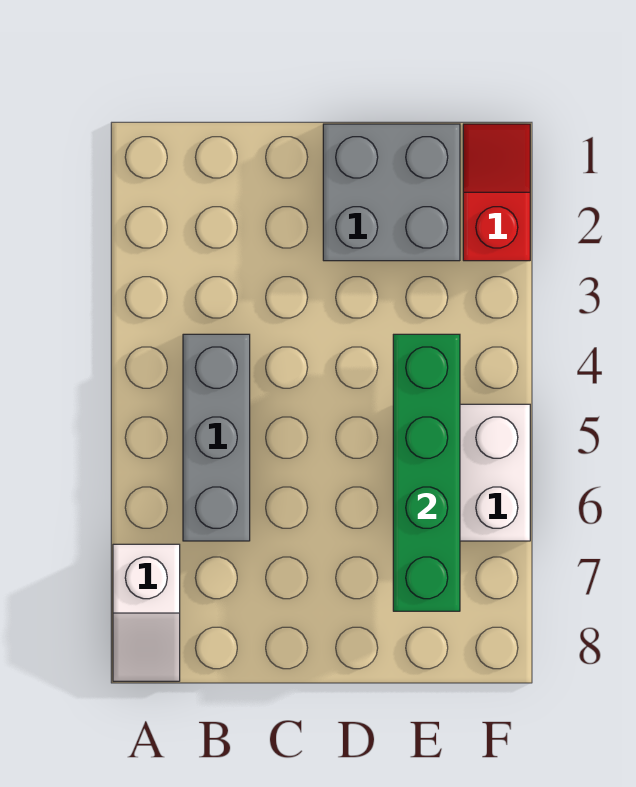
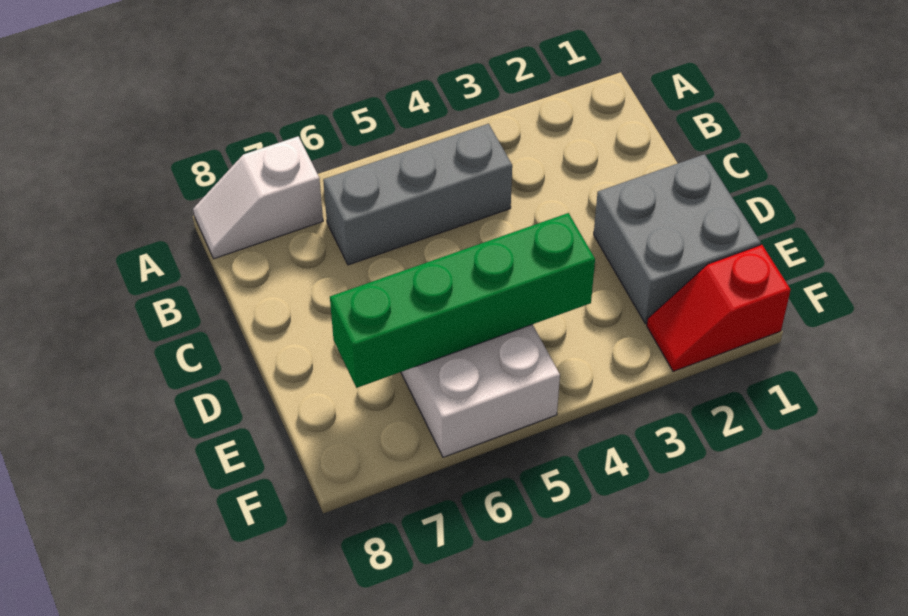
red slope F1:F2 level 1 top 2 -> red slope F1:F2 level 1 top 1

